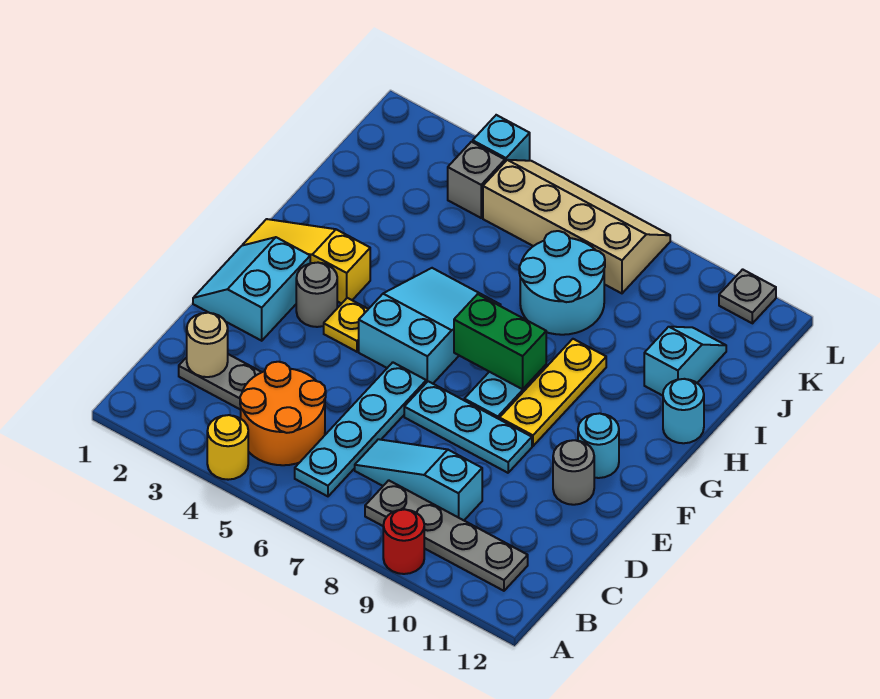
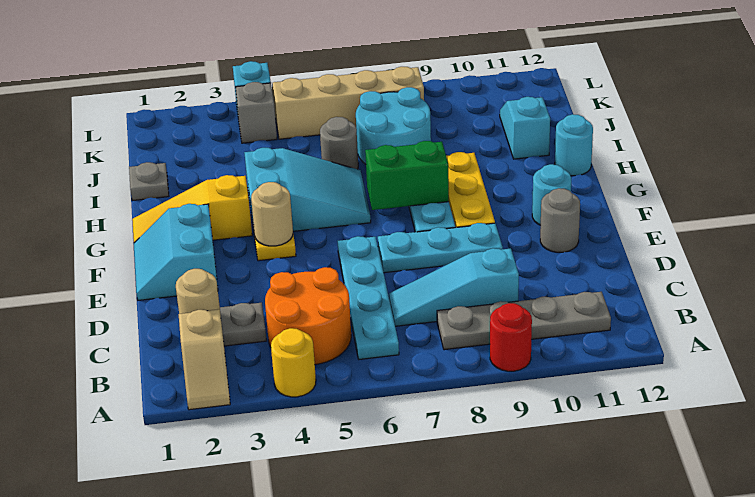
none -> tan slope A2:B2 level 1 top B
grey round brick F3 level 1 -> grey round brick I6 level 1
none -> tan round brick F4 level 2
cyan slope F5:H6 level 1 top F -> cyan slope G4:H6 level 1 top 4
grey plate L11 level 1 -> grey plate I1 level 1

